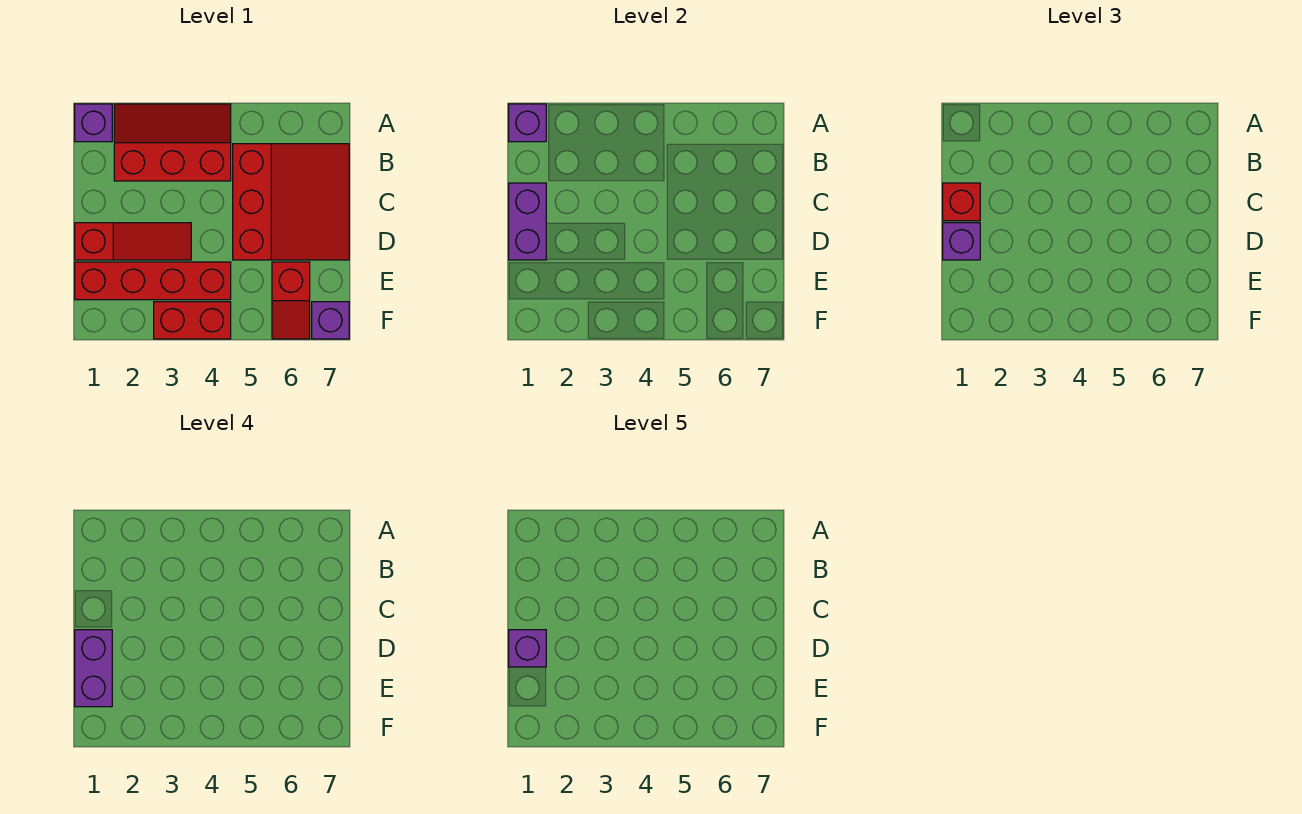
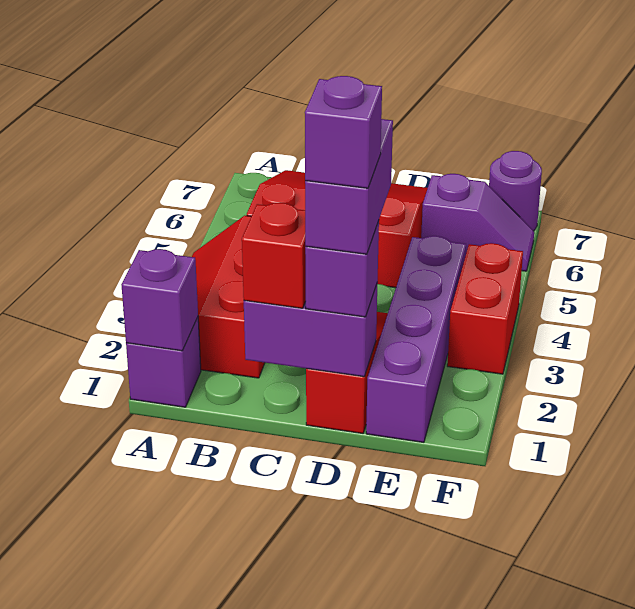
purple brick D1:E1 level 4 -> purple brick D1:D2 level 4
red brick E1:E4 level 1 -> purple brick E1:E4 level 1
red slope E6:F6 level 1 top E -> purple slope E6:F6 level 1 top E
purple brick F7 level 1 -> purple round brick F7 level 1

